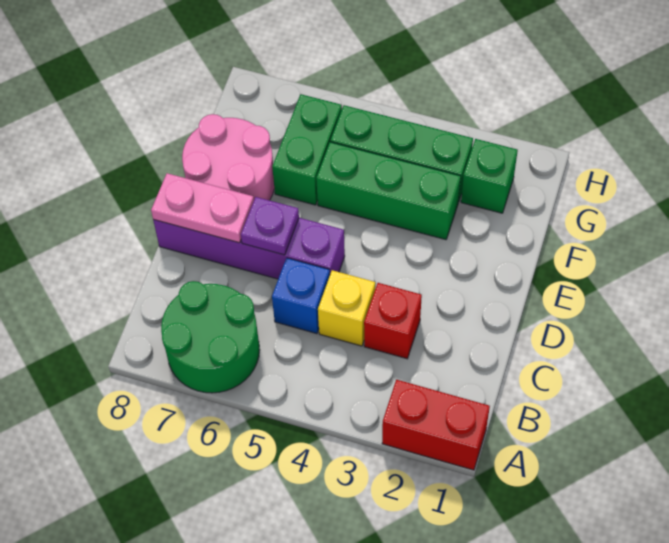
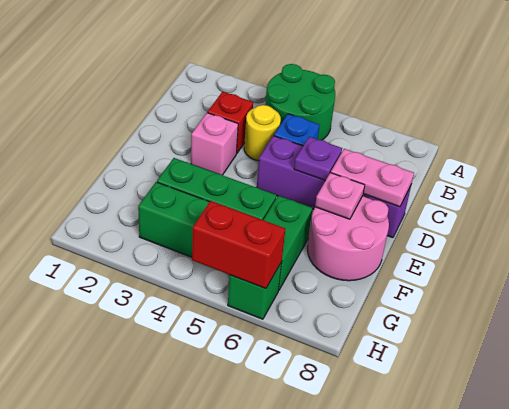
red brick A1:A2 level 1 -> red brick H5:H6 level 2
green round brick A6:B7 level 1 -> green round brick A4:B5 level 1
yellow brick C4 level 1 -> yellow round brick C4 level 1
none -> pink brick D3 level 1
none -> pink plate E7 level 2
green brick G2 level 1 -> green brick H6 level 1

